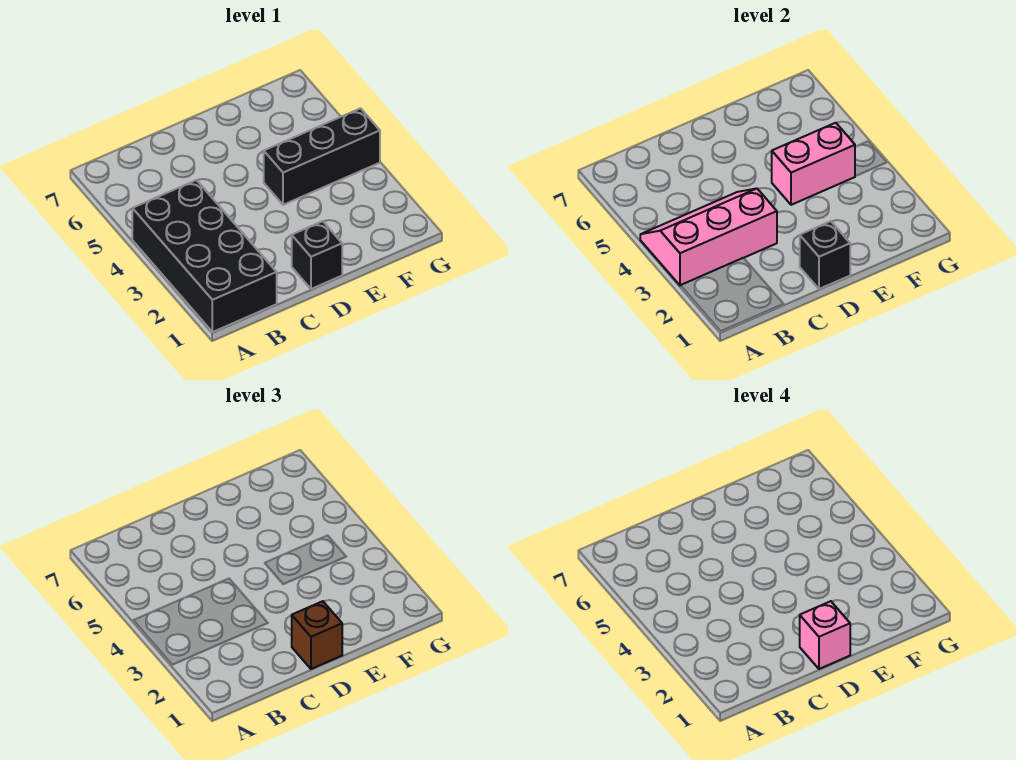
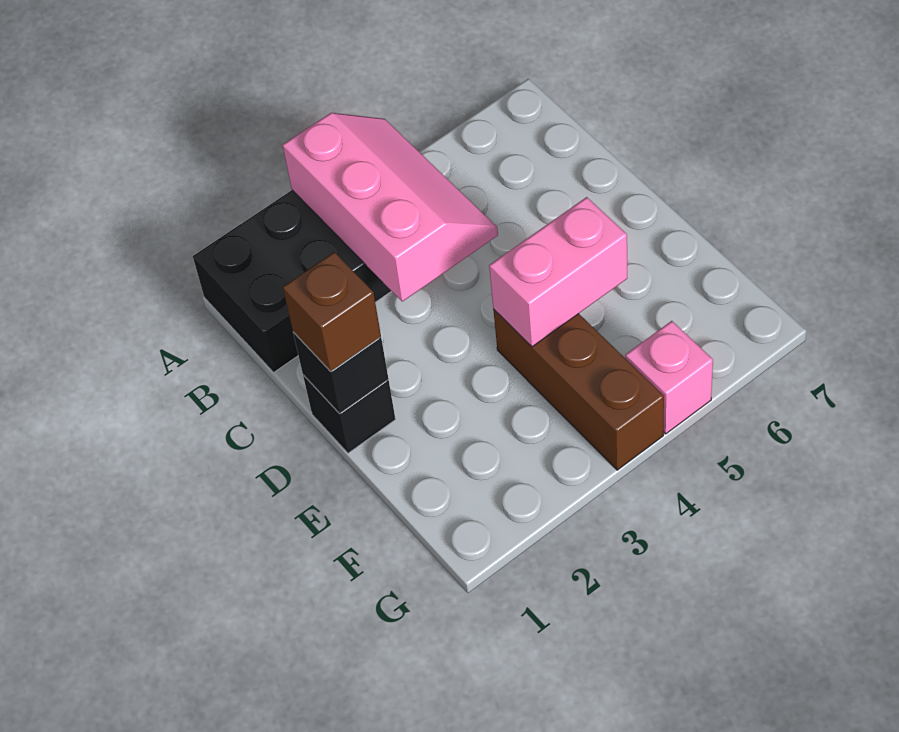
pink brick D1 level 4 -> pink brick G5 level 1
black brick E4:G4 level 1 -> brown brick E4:G4 level 1
pink brick E4:F4 level 2 -> pink brick E4:E5 level 2

